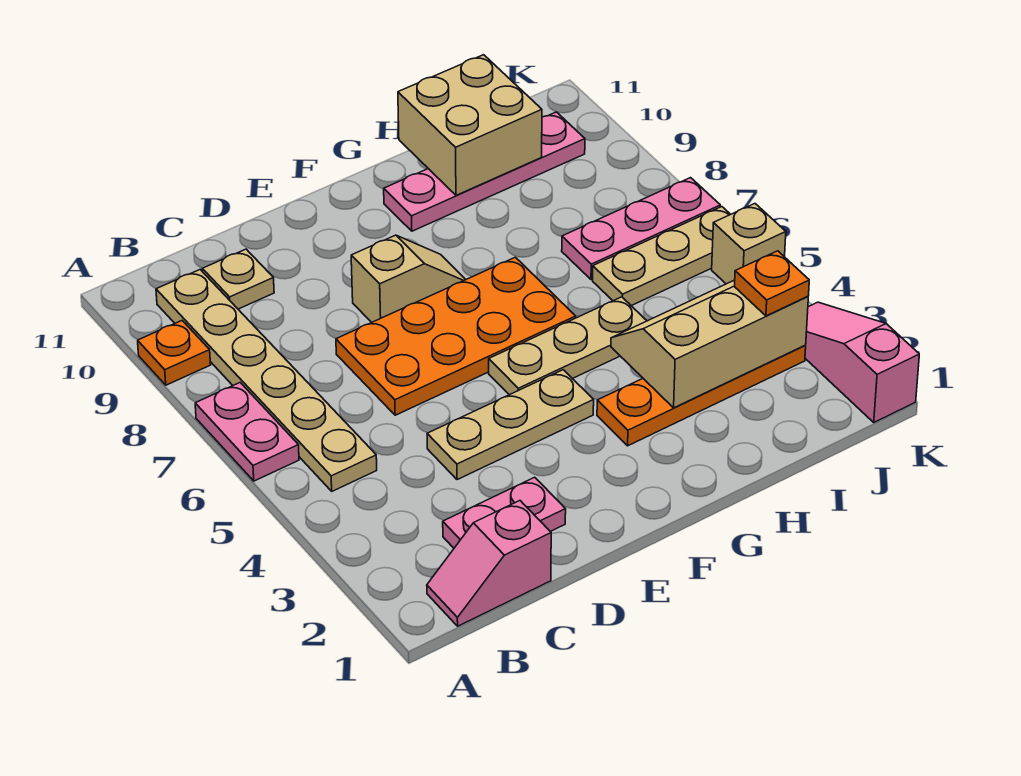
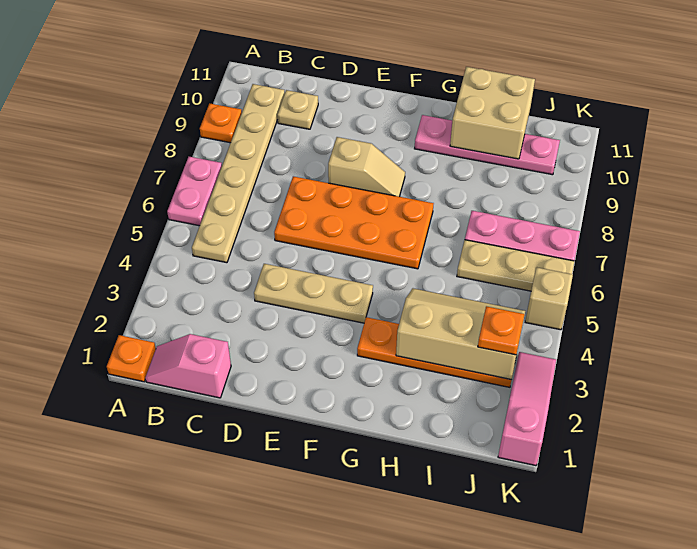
none -> orange plate A1 level 1
pink plate C2:D2 level 1 -> none
tan plate F5:H5 level 1 -> none

